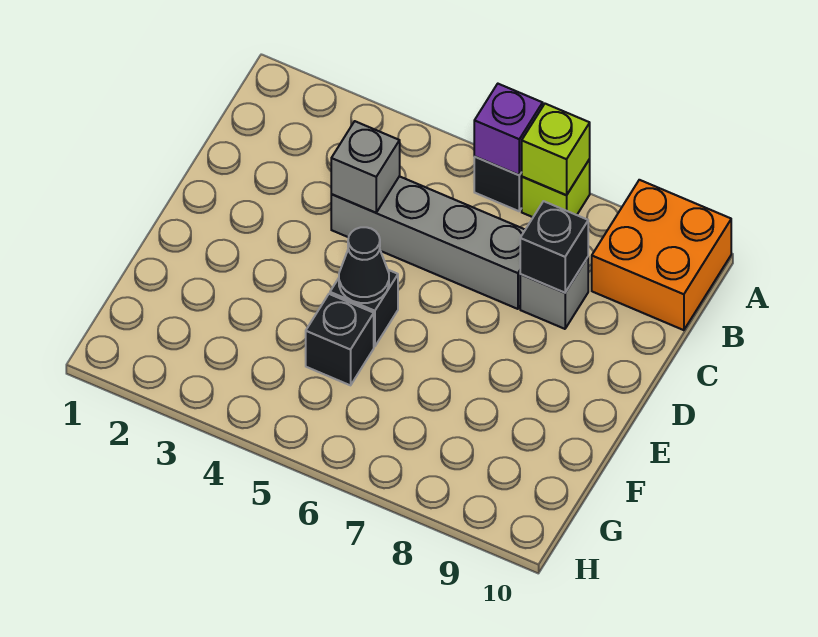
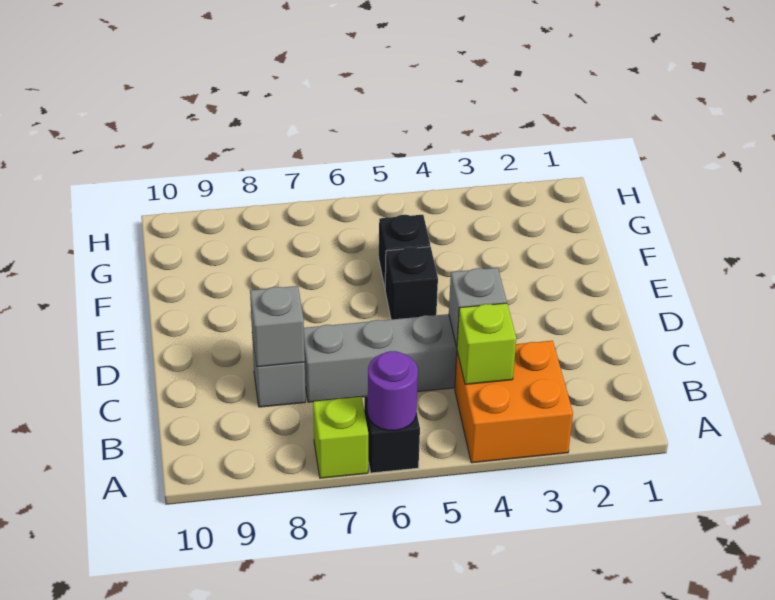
purple brick A6 level 2 -> purple round brick A6 level 2
lime brick A7 level 2 -> lime brick B4 level 2
orange brick A9:B10 level 1 -> orange brick A3:B4 level 1
black brick C8 level 2 -> grey brick C8 level 2
black cone E5 level 2 -> none

